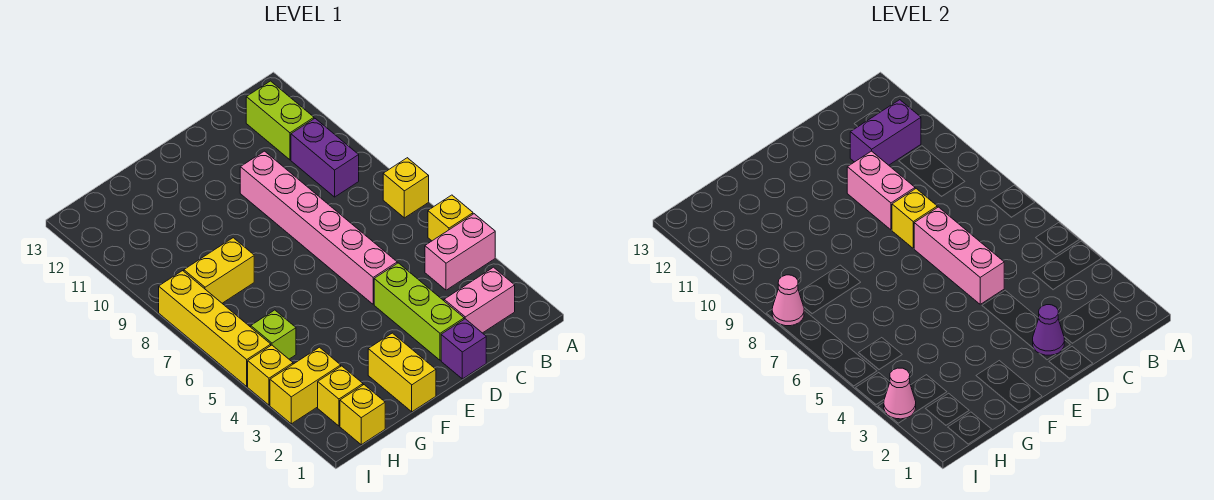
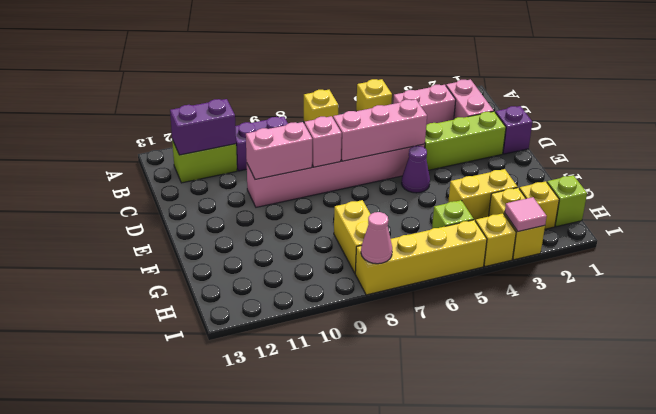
pink brick A4:B4 level 1 -> pink brick B3:B4 level 1
purple brick B11:C11 level 2 -> purple brick B11:B12 level 2
purple cone D2 level 2 -> purple cone E5 level 1
yellow brick D8 level 2 -> pink brick D8 level 2
yellow brick F1:F2 level 1 -> yellow brick G3:G4 level 1
yellow brick H1 level 1 -> lime brick H1 level 1
pink cone I3 level 2 -> pink tile I3 level 2

